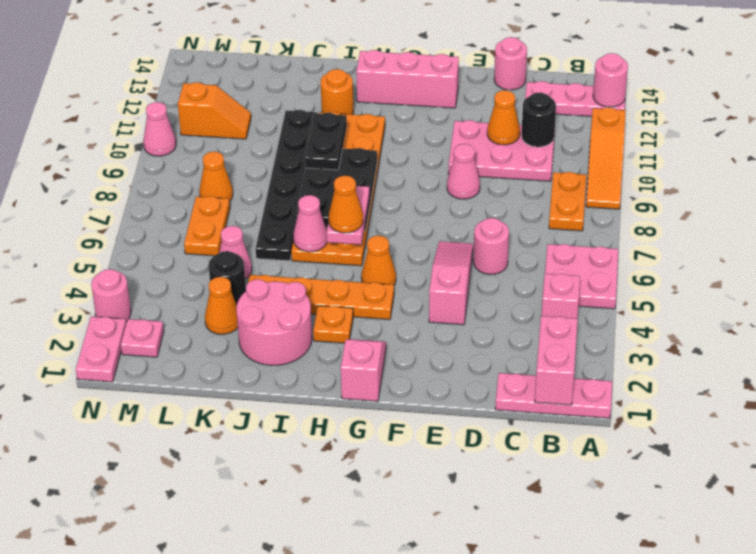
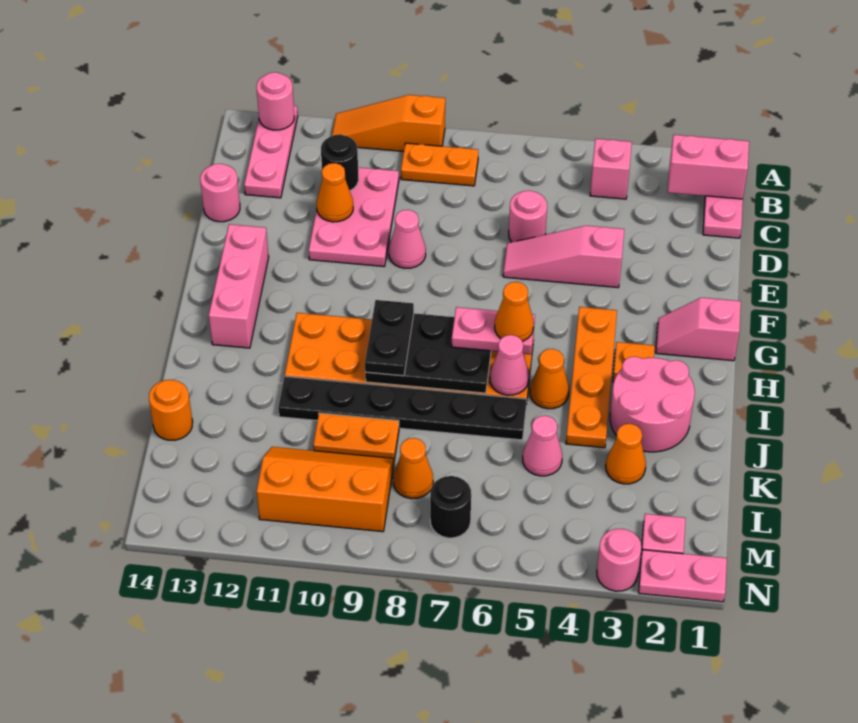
pink plate A5:B6 level 1 -> none
orange slope A9:A11 level 1 top 11 -> orange slope A9:A11 level 1 top 9
orange cone G5 level 1 -> orange cone I5 level 1
black plate I9:I10 level 3 -> black plate H9:I9 level 3
orange round brick I12 level 1 -> orange round brick K14 level 1
black round brick K4 level 1 -> black round brick M7 level 1
orange plate L6:L7 level 1 -> orange plate K9:K10 level 1
orange slope L11:M11 level 1 top M -> orange slope L9:M11 level 1 top M
pink cone N10 level 1 -> none

